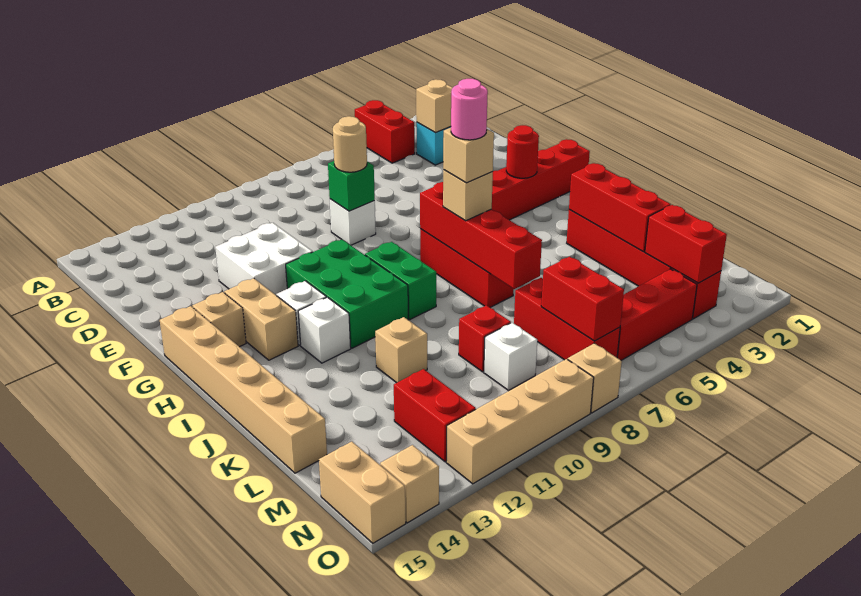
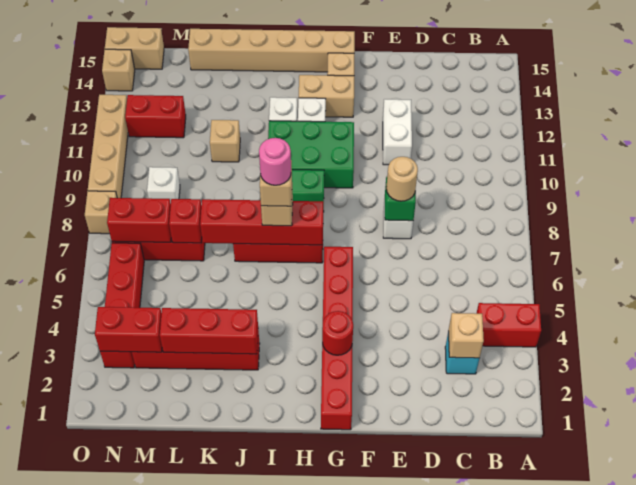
white brick E11:F12 level 1 -> white brick E11:E12 level 1
red brick L9 level 1 -> red brick L7 level 2

